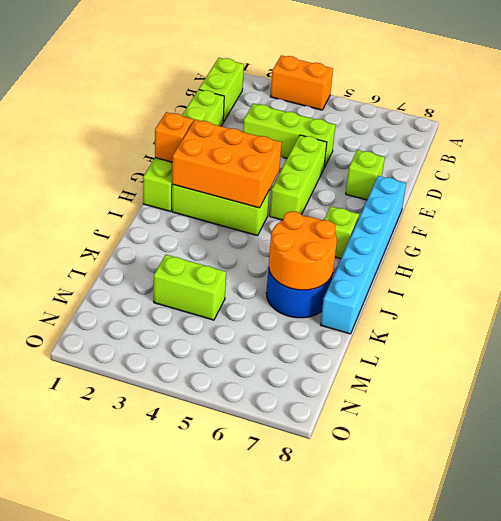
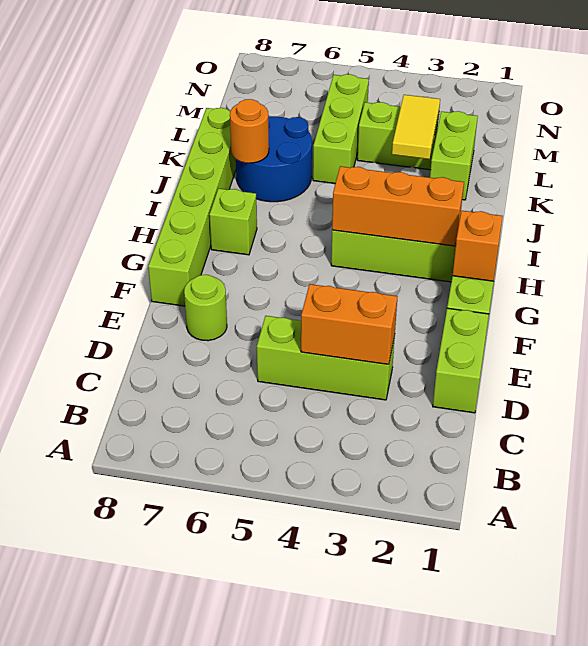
orange brick A3:A4 level 1 -> orange brick D3:D4 level 2
lime brick B1:C1 level 1 -> lime brick K2:L2 level 1
lime brick E5:G5 level 1 -> lime brick K5:M5 level 1
lime brick E7 level 1 -> lime round brick E7 level 1
cyan brick F8:K8 level 1 -> lime brick F8:K8 level 1
orange brick G2:H4 level 2 -> orange brick H2:H4 level 2
orange round brick J6:K7 level 2 -> orange round brick J7 level 2
none -> yellow tile K3:L3 level 2

